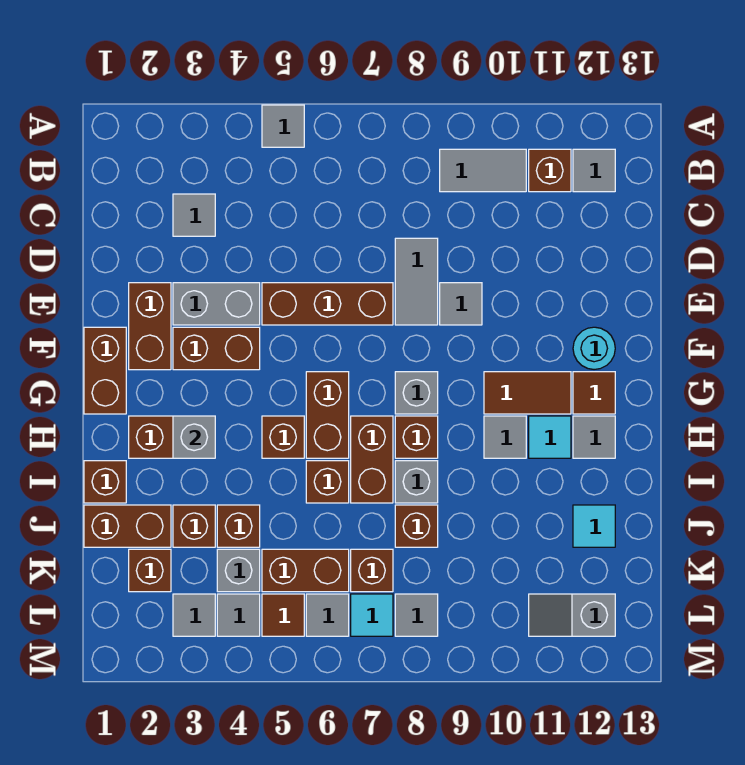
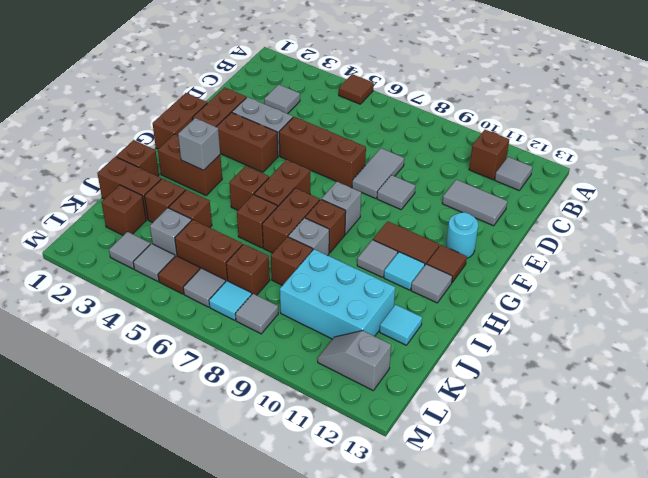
grey tile A5 level 1 -> brown tile A5 level 1
grey tile B9:B10 level 1 -> grey tile D11:D12 level 1
none -> cyan brick J9:K11 level 1

